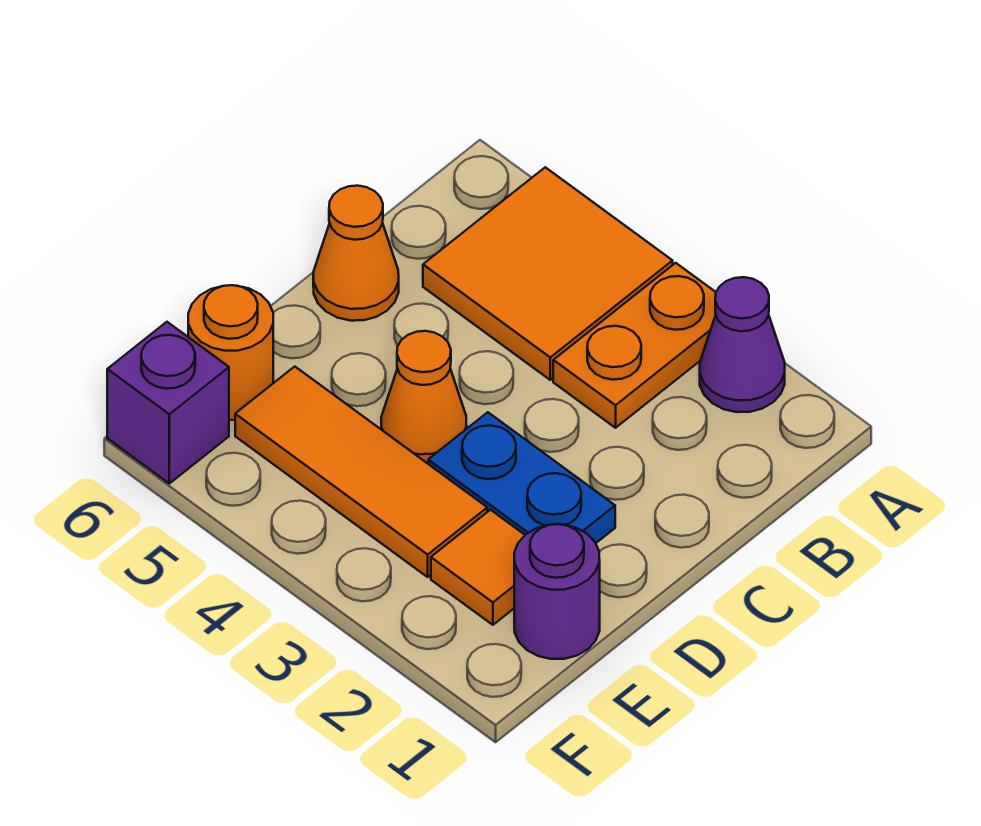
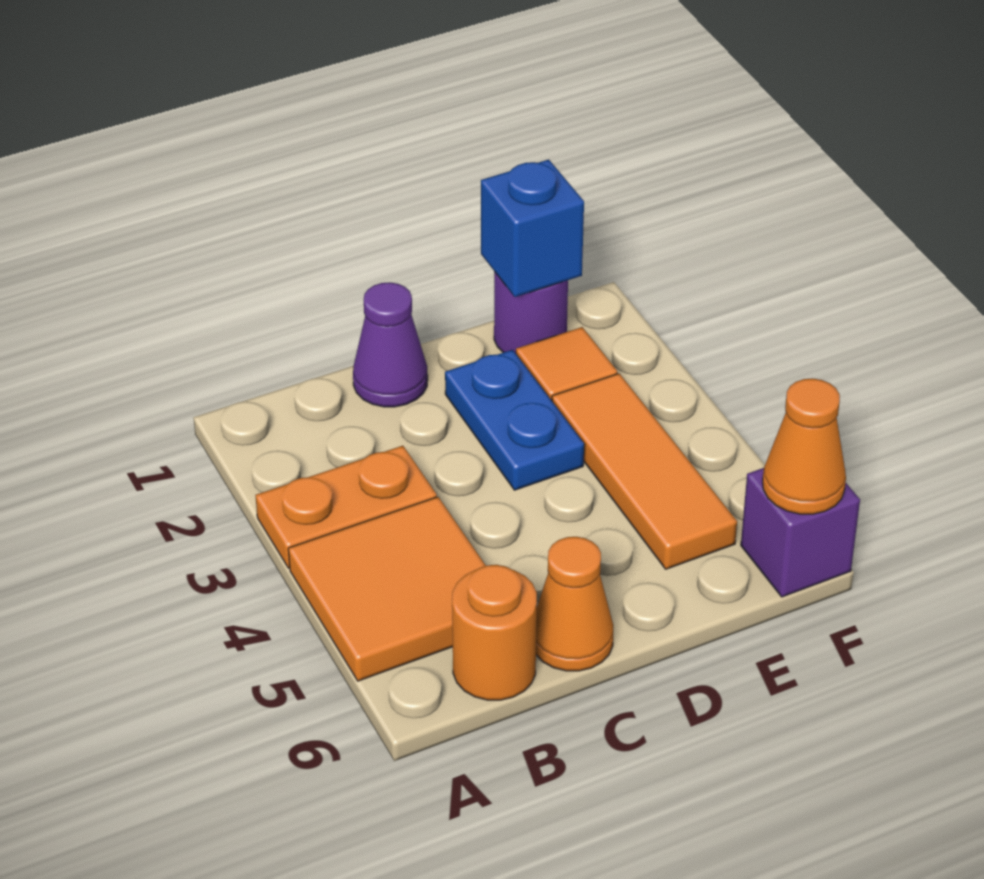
purple cone A2 level 1 -> purple cone C1 level 1
orange cone D4 level 1 -> orange cone F6 level 2
none -> blue brick E1 level 2
orange round brick E6 level 1 -> orange round brick B6 level 1

